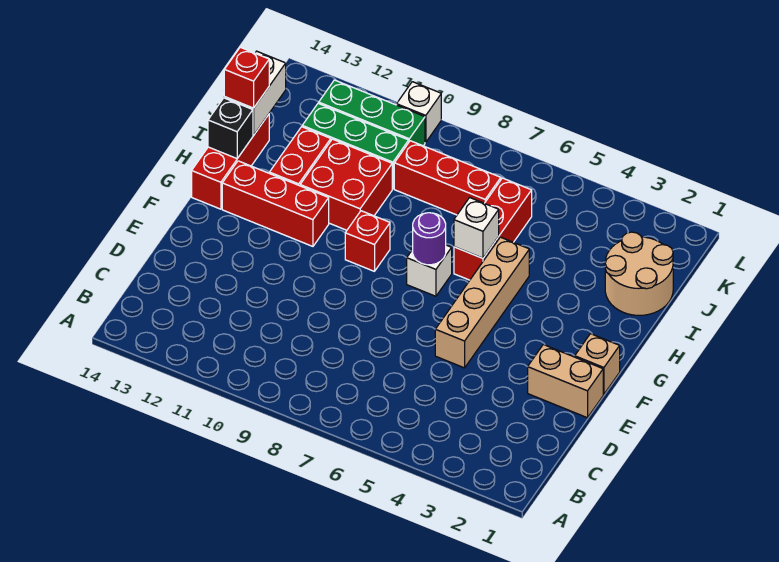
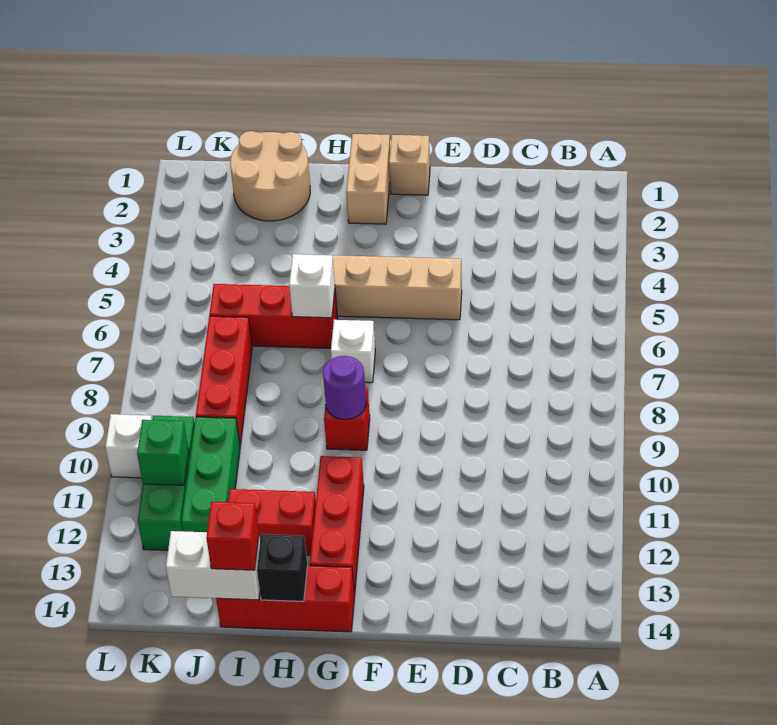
tan brick E1:E2 level 1 -> tan brick G1:G2 level 1
purple round brick G7 level 2 -> purple round brick G9 level 2
red brick H10:I11 level 1 -> none
none -> green brick K11 level 2

